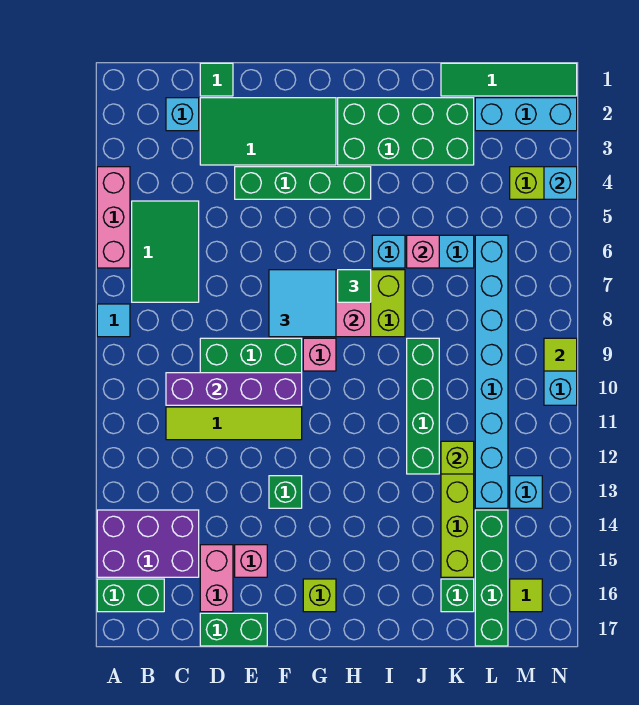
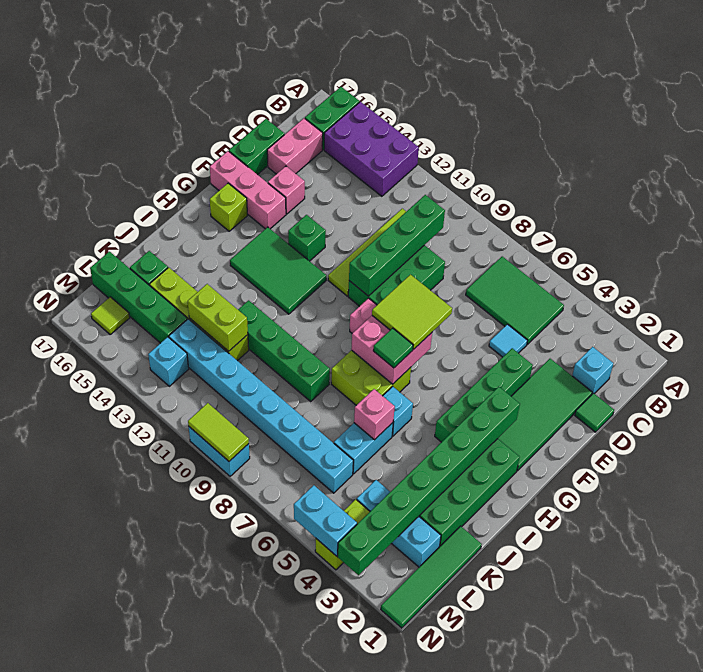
pink brick A4:A6 level 1 -> pink brick F15:F17 level 1
cyan tile A8 level 1 -> cyan tile D5 level 1
purple brick A14:C15 level 1 -> purple brick A13:B15 level 1
purple brick C10:F10 level 2 -> green brick C10:F10 level 2
pink brick D15:D16 level 1 -> pink brick C16:D16 level 1
cyan tile F7:G8 level 3 -> lime tile F7:G8 level 3
none -> green brick G3:N3 level 2
none -> green tile G12:H14 level 1
lime brick K12 level 2 -> lime brick K12:K13 level 2
cyan brick L2:N2 level 1 -> cyan brick L2:L4 level 1
cyan brick N4 level 2 -> cyan brick N4:N5 level 2
lime tile N9 level 2 -> lime tile N9:N10 level 2

